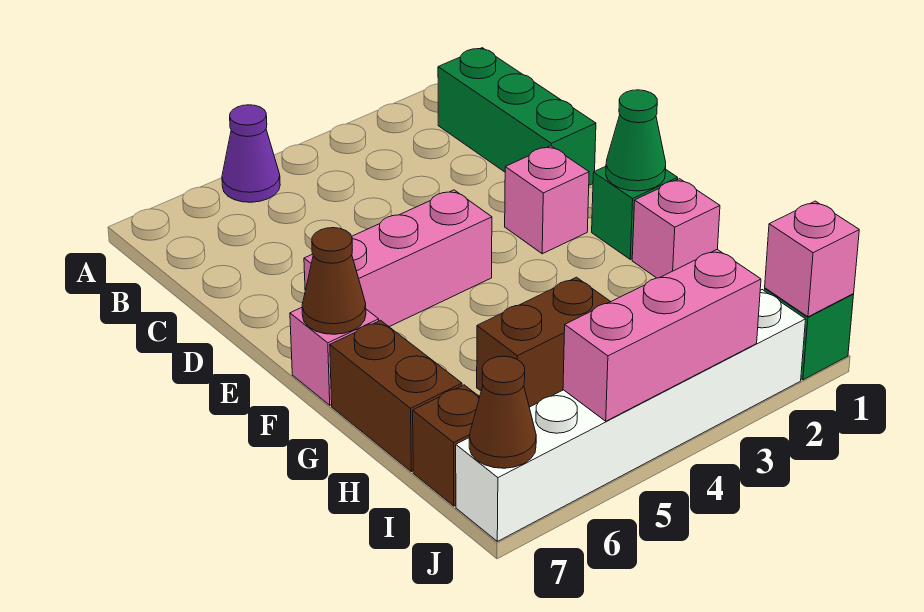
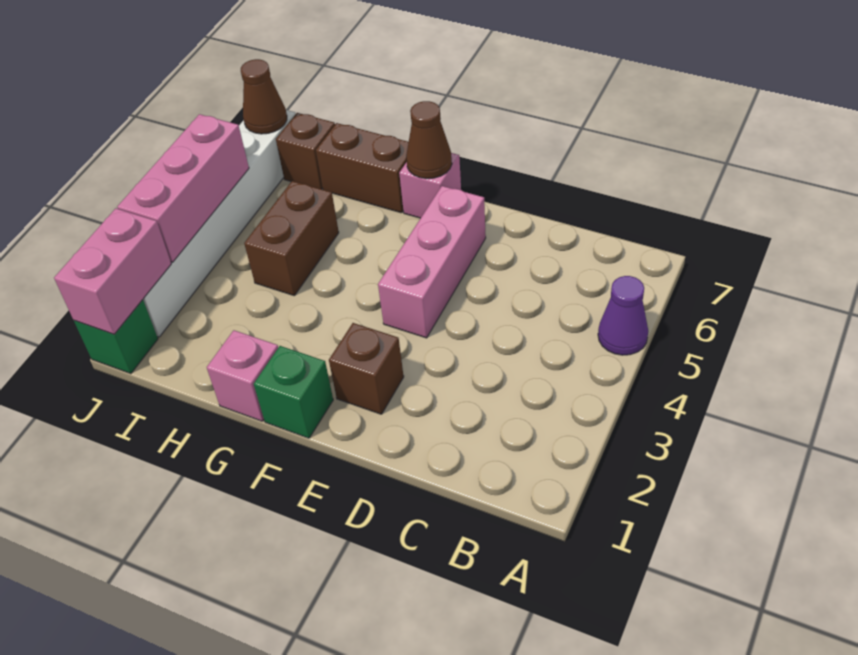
green brick B1:D1 level 1 -> none
pink brick E2 level 1 -> brown brick E2 level 1
green cone F1 level 2 -> none
pink brick J1 level 2 -> pink brick J1:J2 level 2

